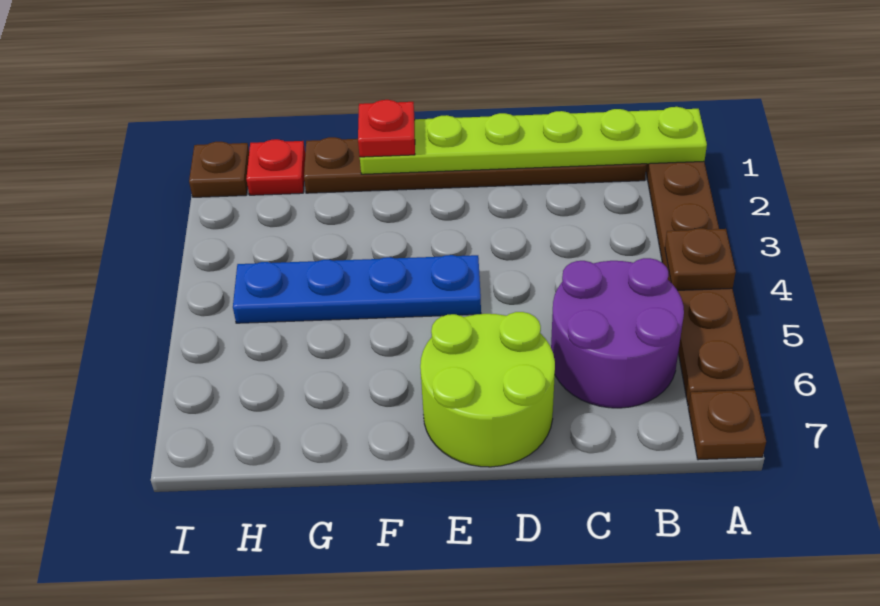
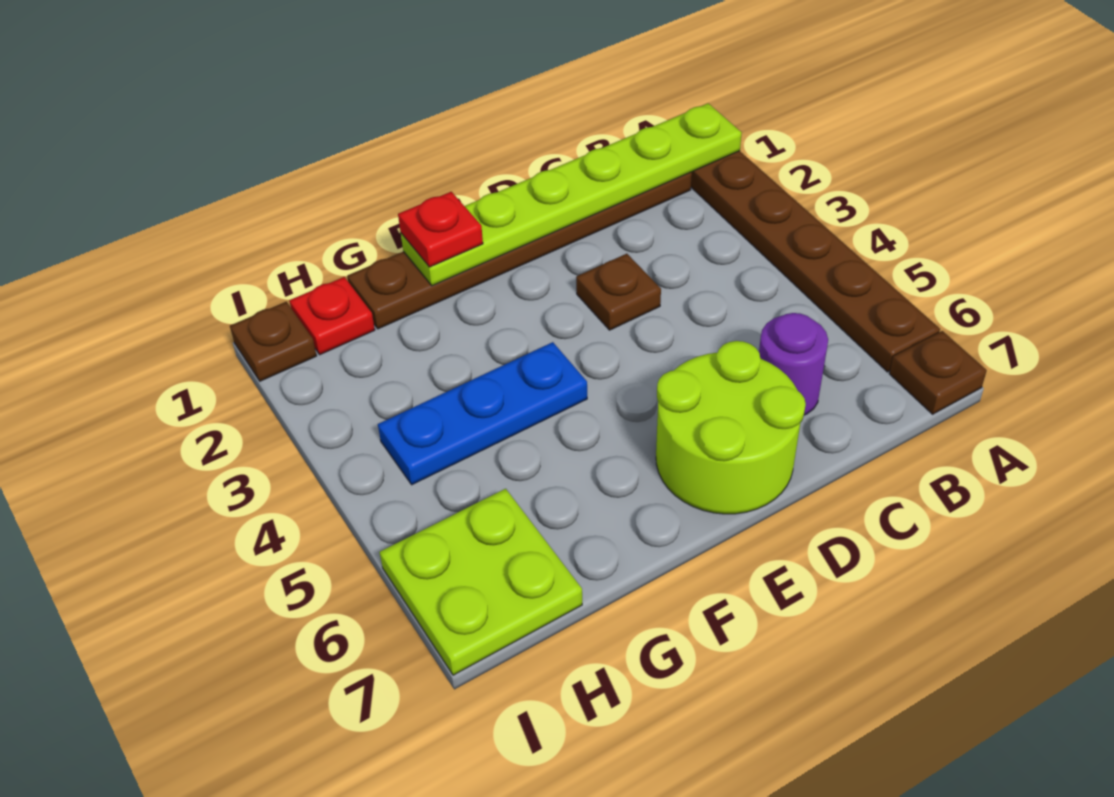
brown plate A4 level 2 -> brown plate D3 level 1
purple round brick B5:C6 level 1 -> purple round brick C6 level 1
blue plate E4:H4 level 1 -> blue plate F4:H4 level 1
none -> lime plate H6:I7 level 1

